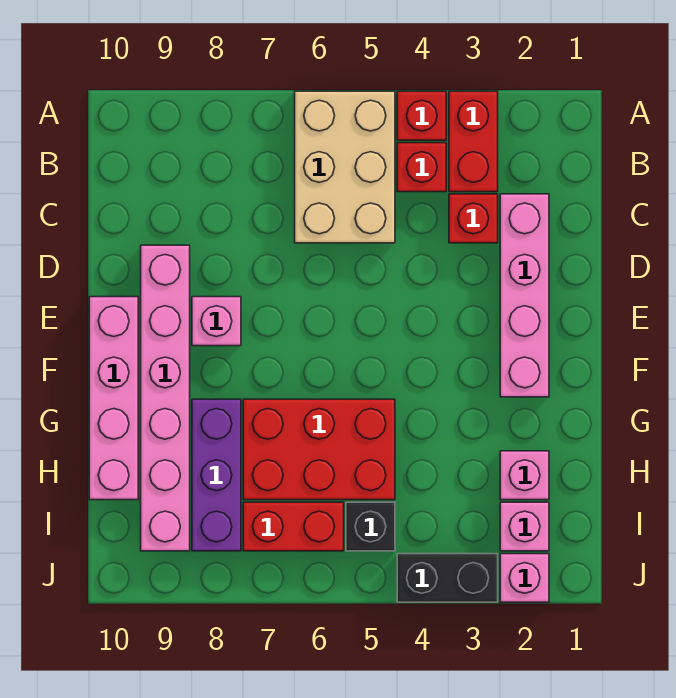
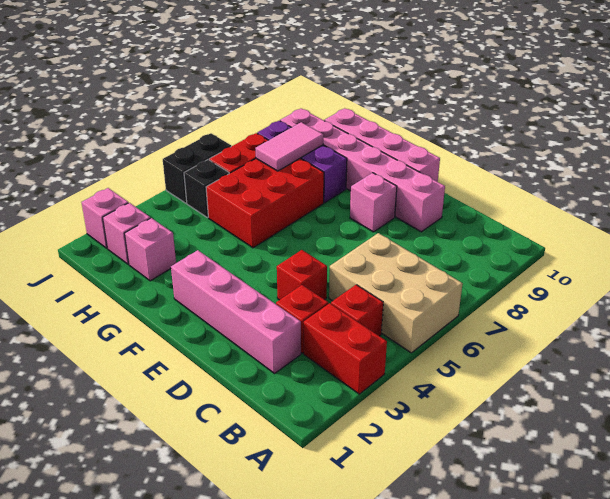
red brick A4 level 1 -> red brick D4 level 1
none -> pink tile H7:H8 level 2
black brick J3:J4 level 1 -> black brick J5:J6 level 1

